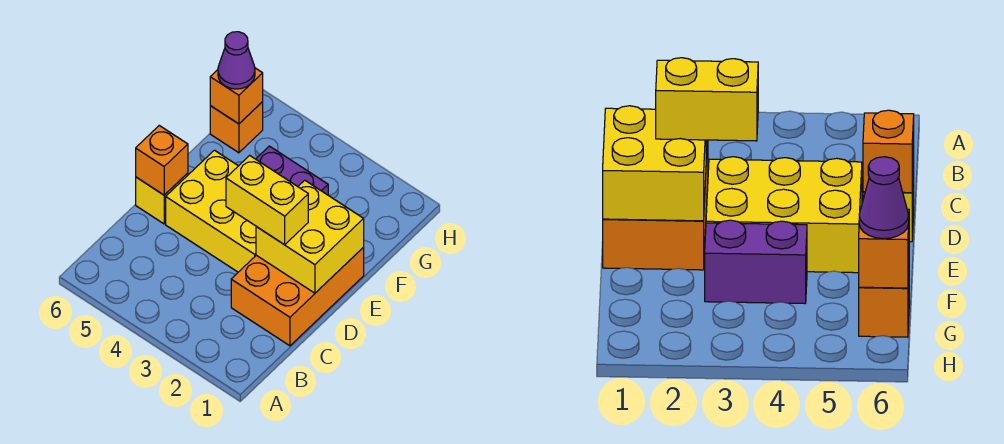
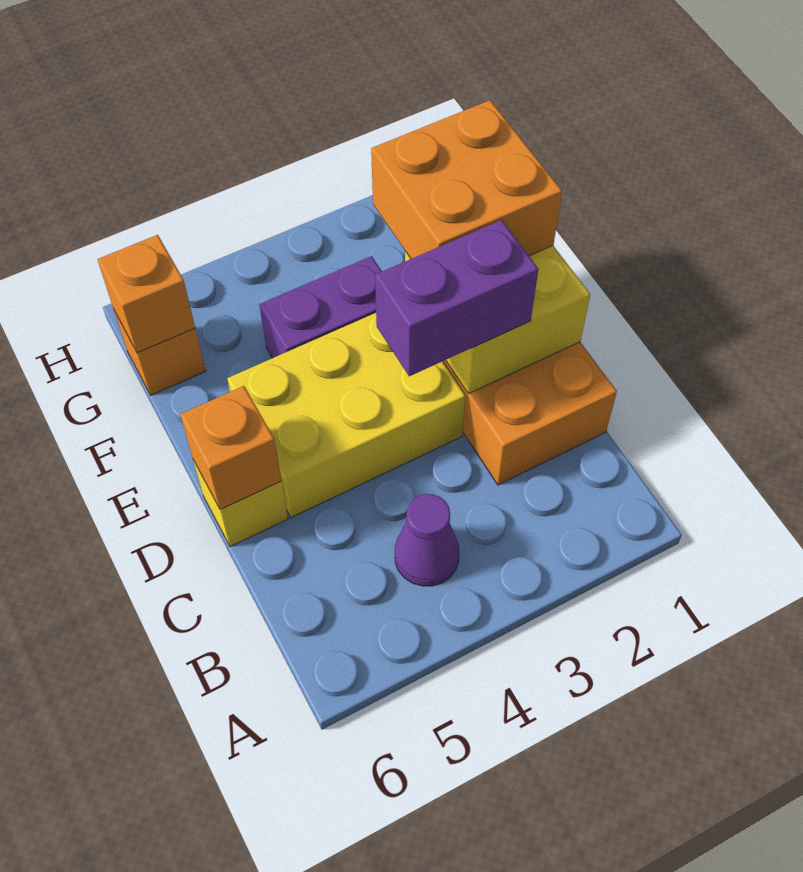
yellow brick D2:D3 level 3 -> purple brick D2:D3 level 3
none -> orange brick E1:F2 level 3
purple cone G6 level 3 -> purple cone B4 level 1

